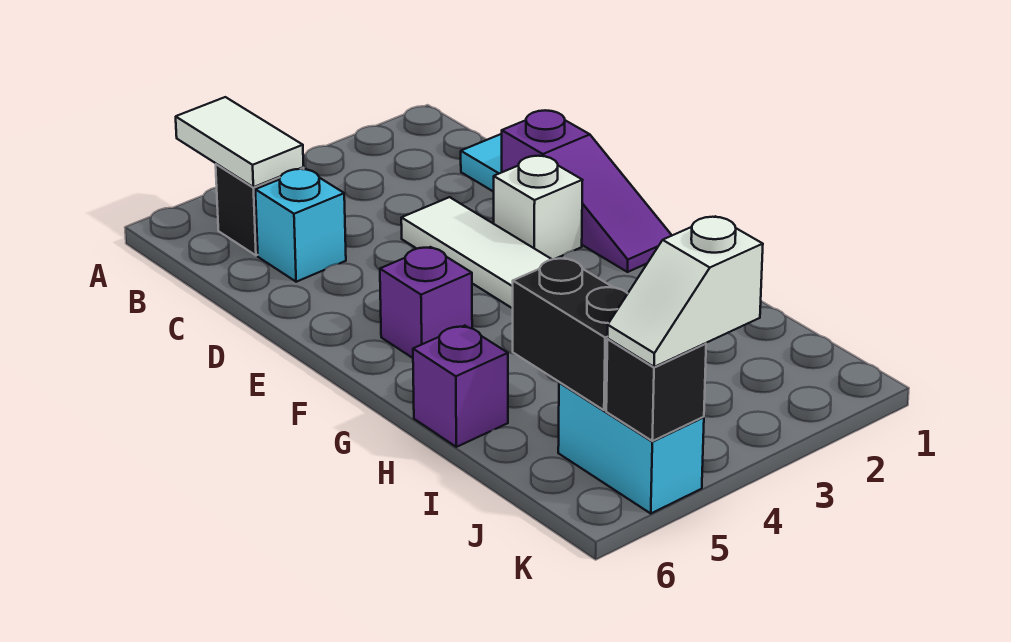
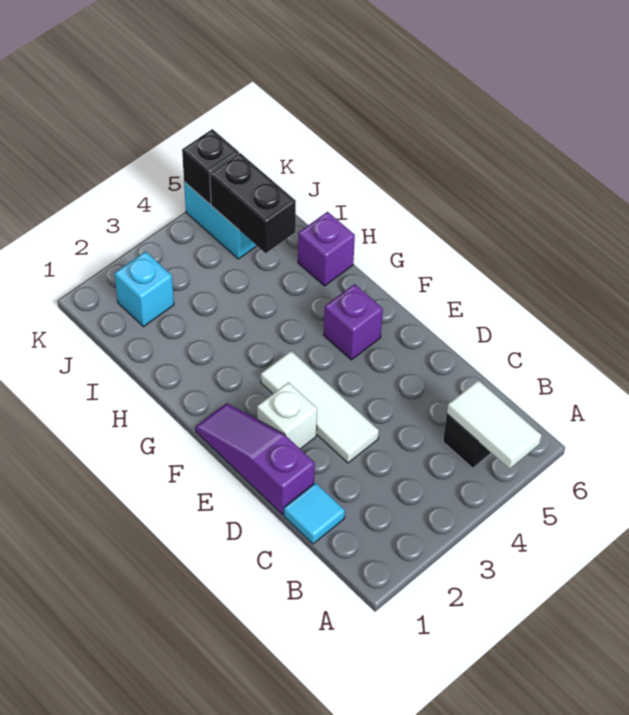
cyan brick C5 level 1 -> cyan brick J2 level 1
white slope K4:K5 level 3 top 4 -> none

